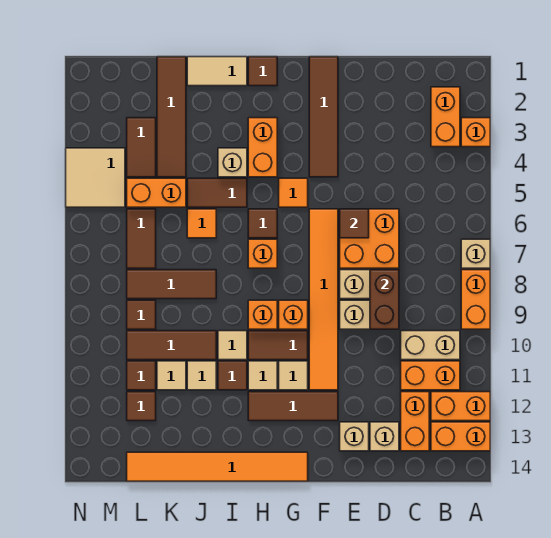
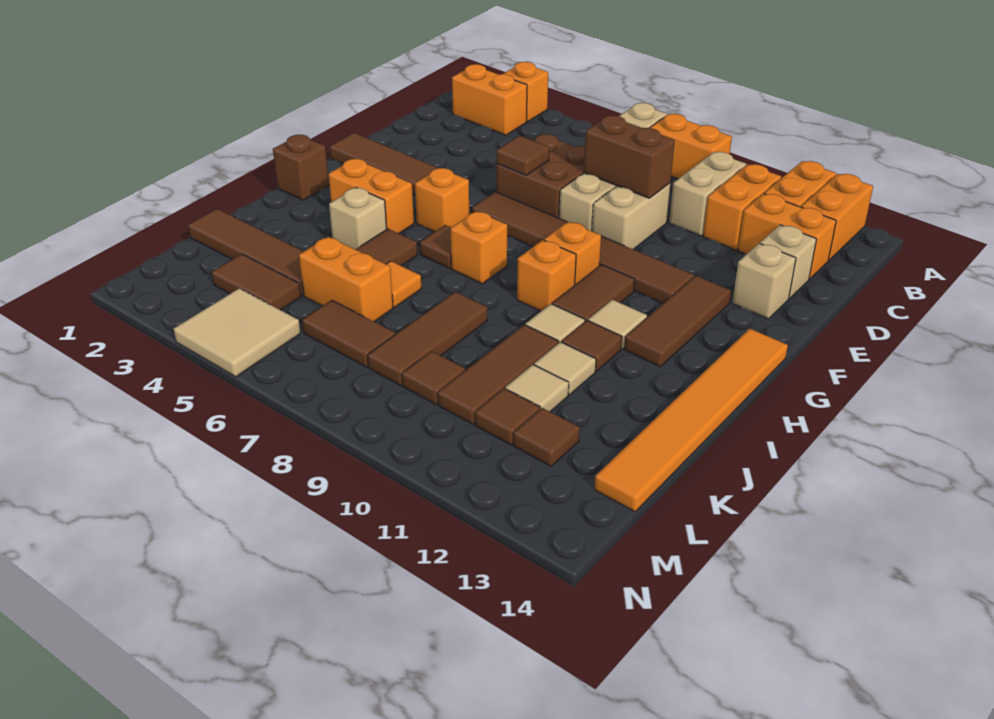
orange brick D6:E7 level 1 -> brown brick D6:E7 level 1
orange tile F6:F11 level 1 -> brown tile F6:F11 level 1
orange tile G5 level 1 -> orange brick G5 level 1
tan tile G11 level 1 -> none
brown tile H1 level 1 -> brown brick H1 level 1
tan tile I1:J1 level 1 -> none
orange brick K5:L5 level 1 -> orange brick K5:K6 level 1

